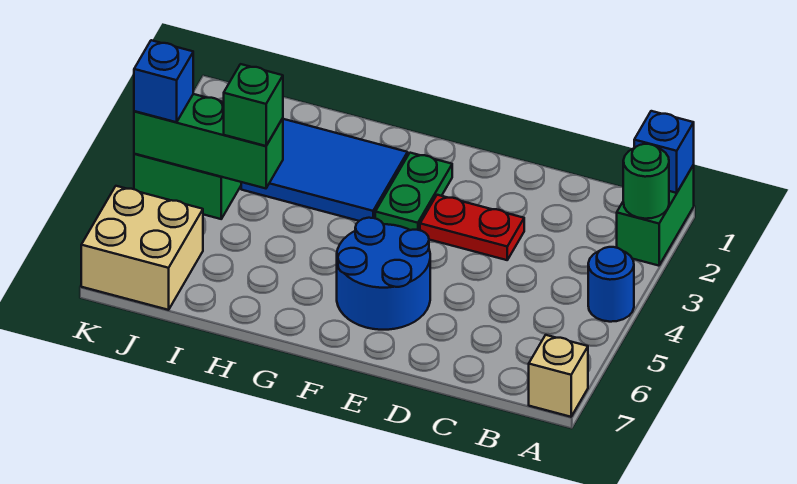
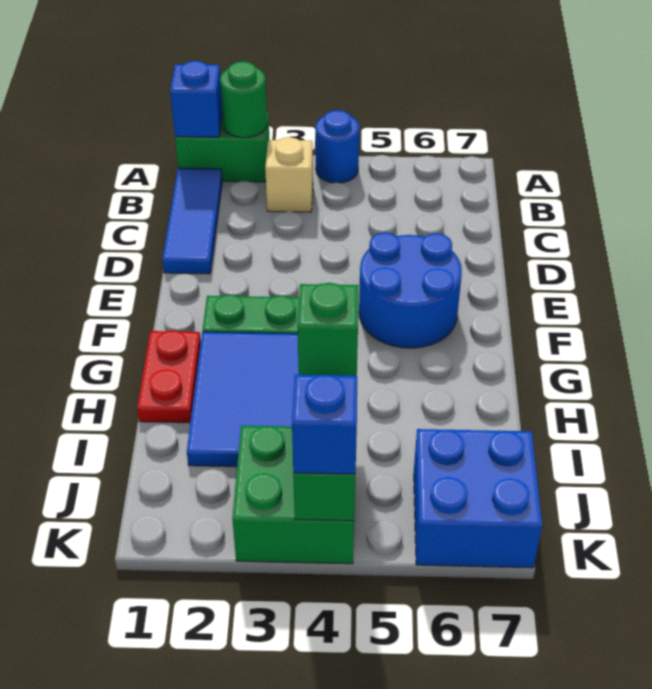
tan brick A7 level 1 -> tan brick B3 level 1
none -> blue tile B1:D1 level 1
red plate D3:E3 level 1 -> red plate G1:H1 level 1
tan brick J6:K7 level 1 -> blue brick J6:K7 level 1

